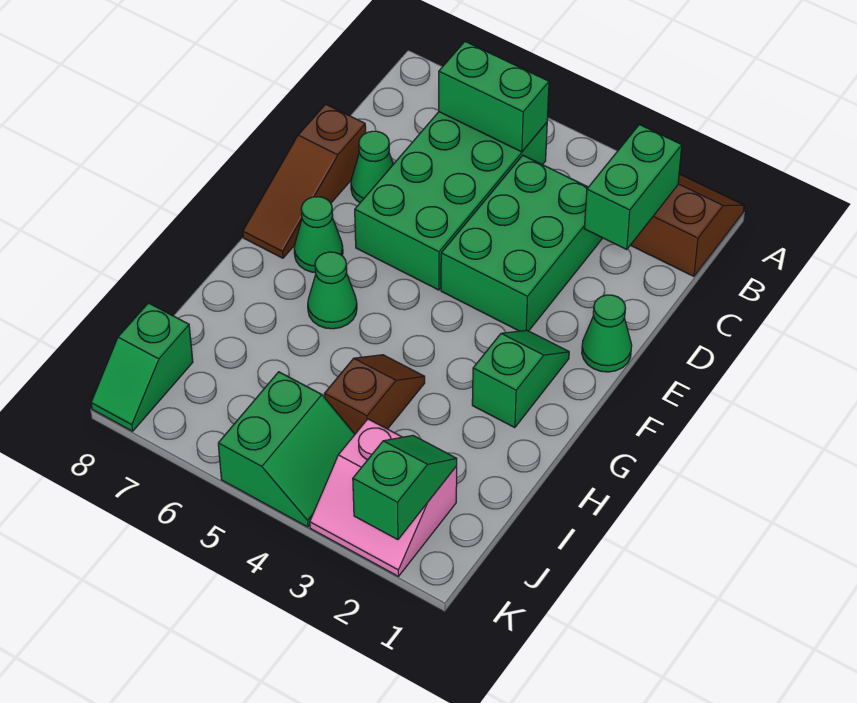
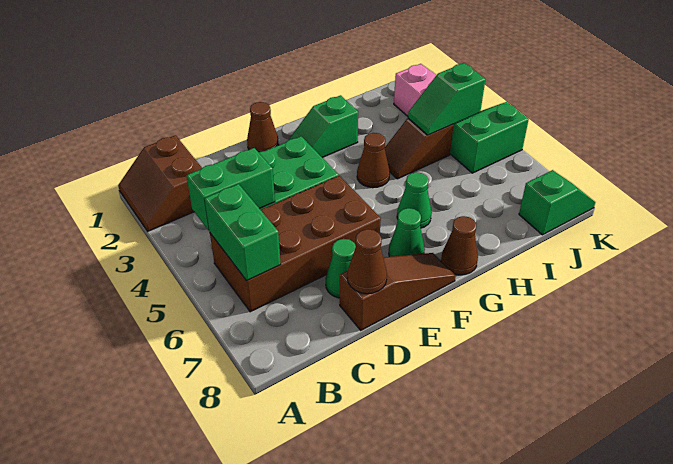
green brick B2:C2 level 2 -> green brick B4:C4 level 2
green brick B5:E6 level 1 -> brown brick B5:E6 level 1
none -> brown cone D8 level 2
green cone E1 level 1 -> brown cone E1 level 1
none -> brown cone G4 level 1
none -> brown cone G8 level 1
green slope J2:K2 level 2 top K -> green slope I4:J4 level 2 top J

